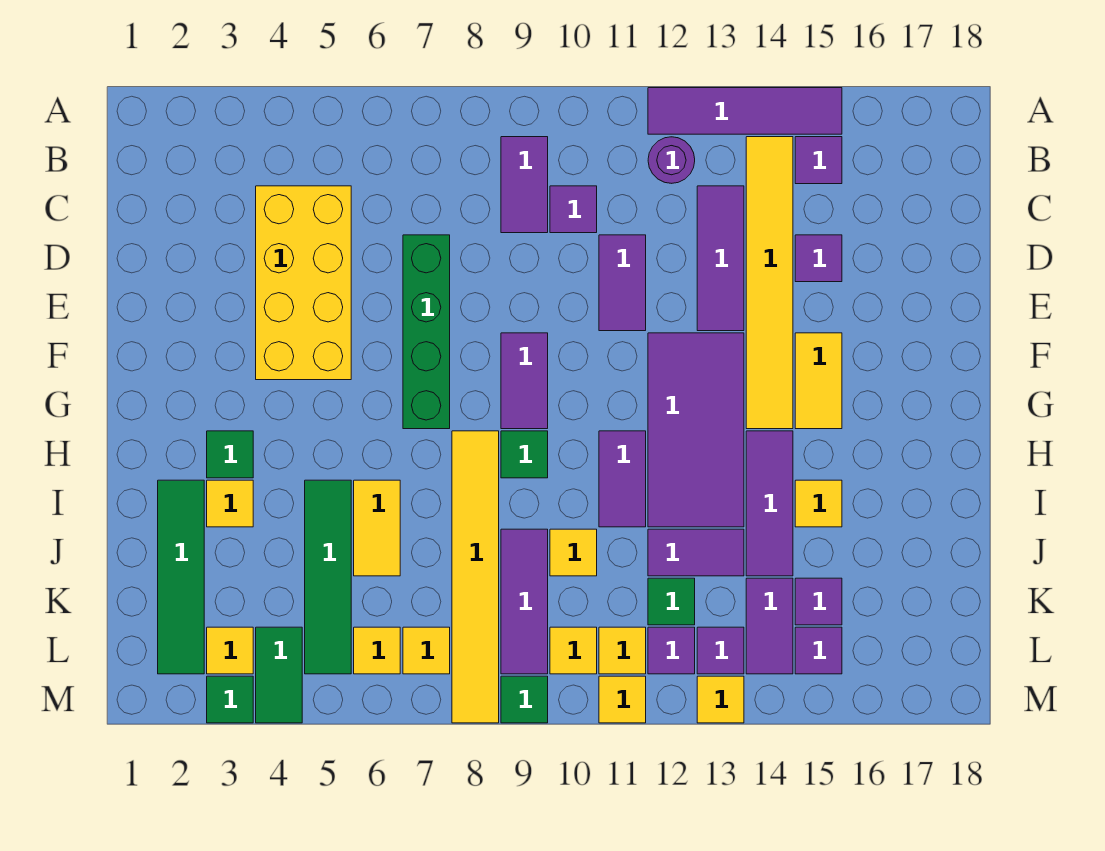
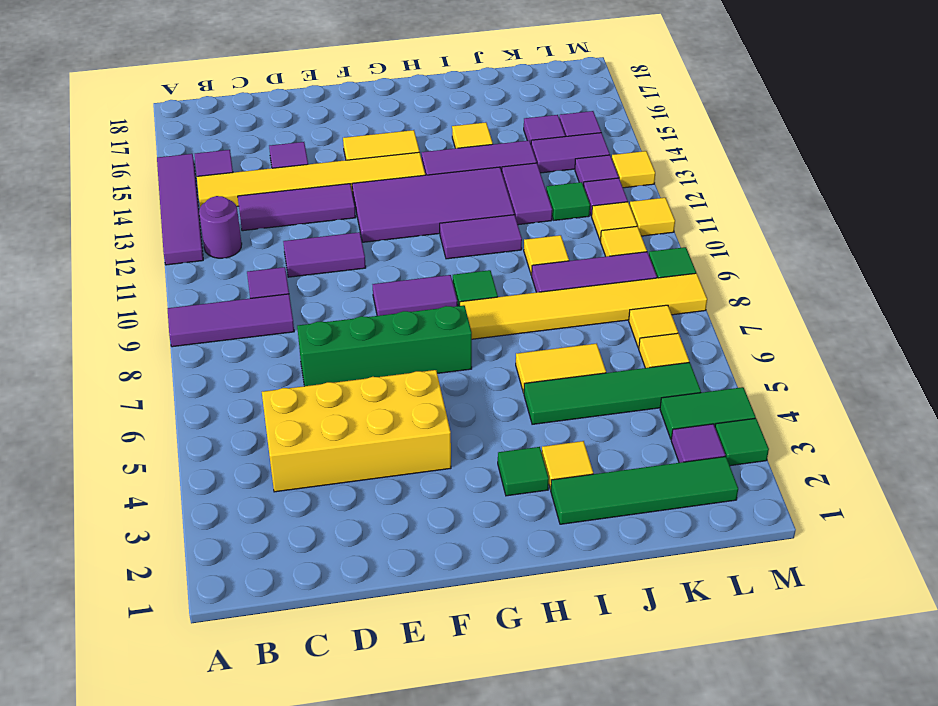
purple tile B9:C9 level 1 -> purple tile A9:C9 level 1
yellow tile L3 level 1 -> purple tile L3 level 1

